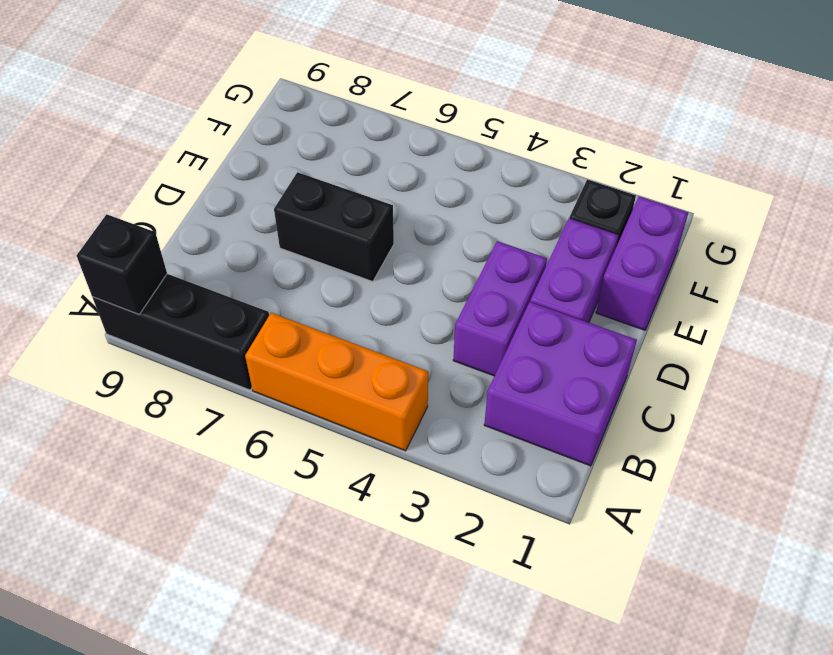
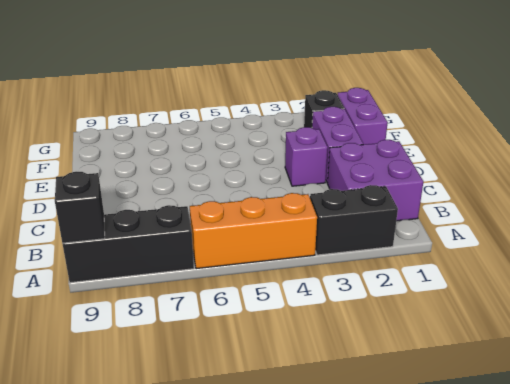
purple brick C3:D3 level 1 -> purple brick D3 level 1
black brick D6:D7 level 1 -> black brick A2:A3 level 1

